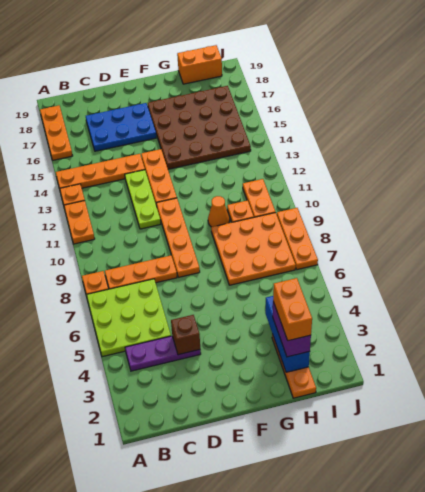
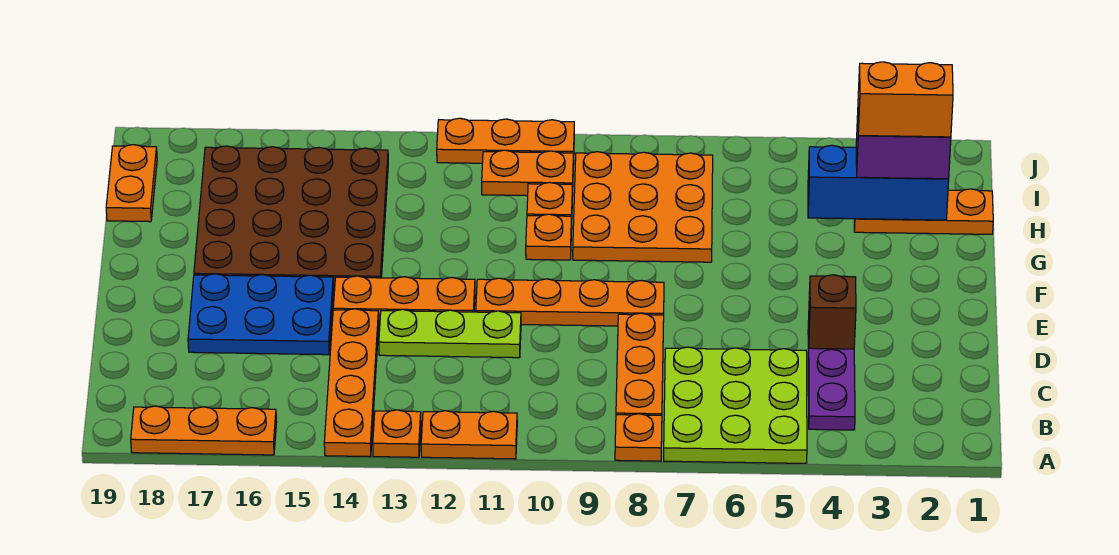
blue plate C16:E17 level 1 -> blue plate D15:E17 level 1
orange cone G10 level 1 -> orange plate G10 level 1
orange brick H19:I19 level 1 -> orange plate H19:I19 level 1
orange plate J7:J9 level 1 -> orange plate J10:J12 level 1

